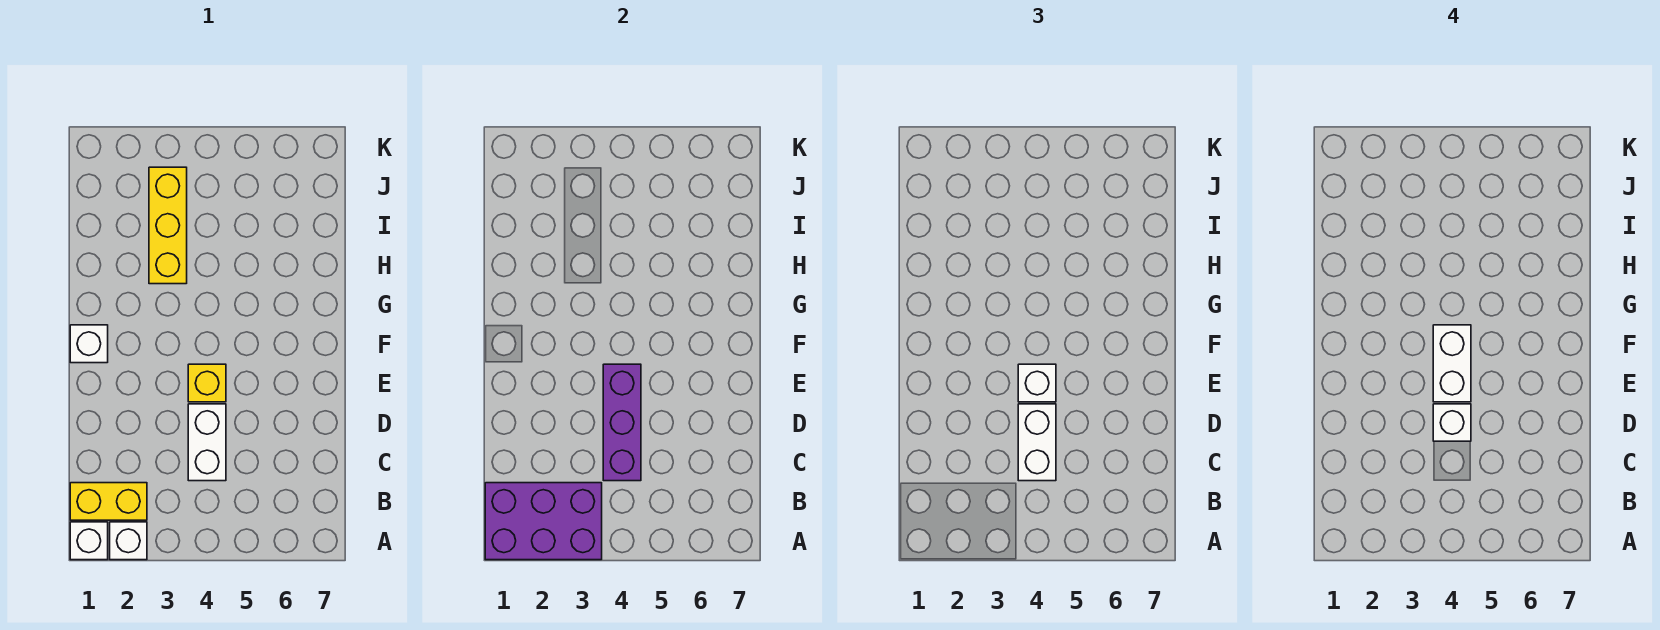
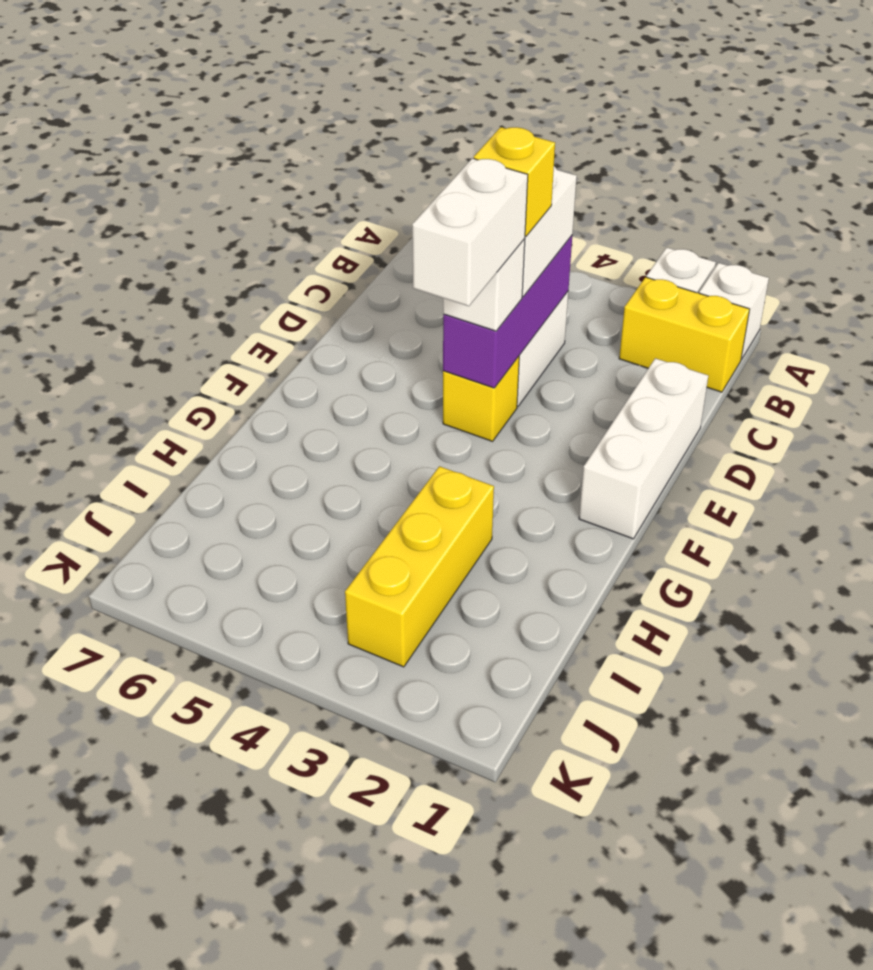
purple brick A1:B3 level 2 -> none
white brick D4 level 4 -> yellow brick D4 level 4
white brick F1 level 1 -> white brick D1:F1 level 1

